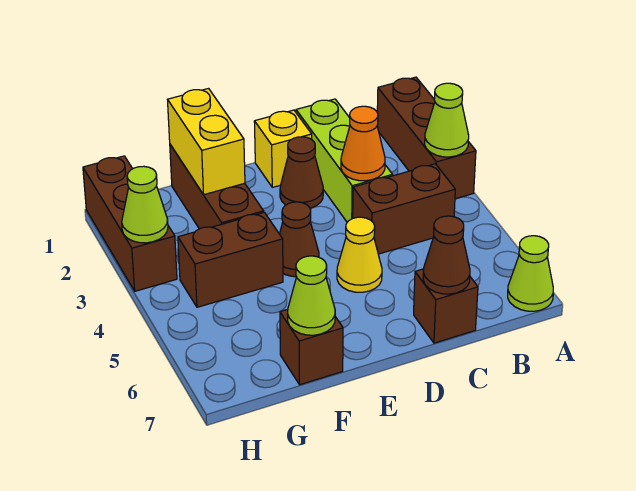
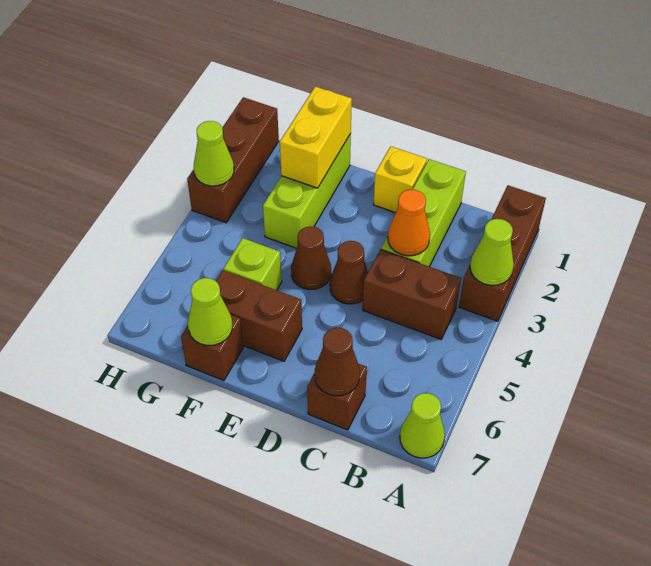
brown cone D2 level 1 -> brown cone D4 level 1
yellow cone D5 level 1 -> none
brown brick F1:F3 level 1 -> lime brick F1:F3 level 1
brown brick F4:G4 level 1 -> brown brick E6:F6 level 1
none -> lime brick F5 level 1

